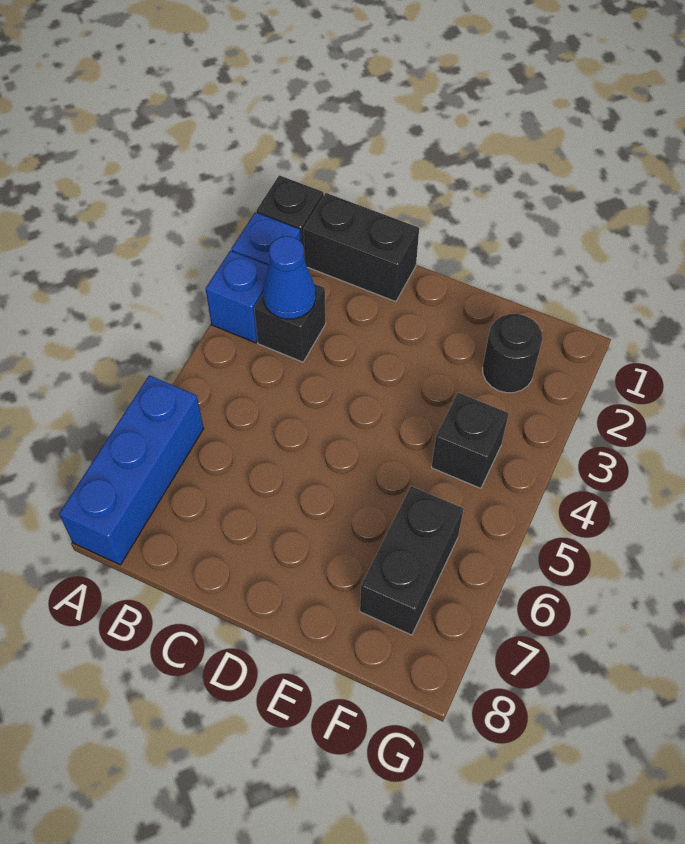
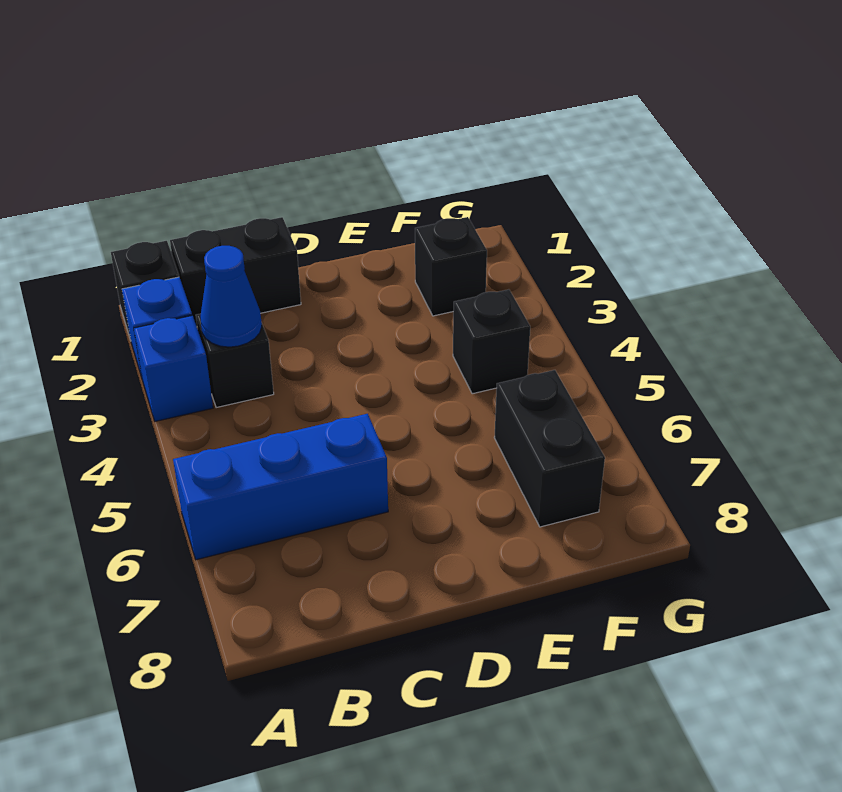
blue brick A6:A8 level 1 -> blue brick A6:C6 level 1
black round brick F2 level 1 -> black brick F2 level 1

